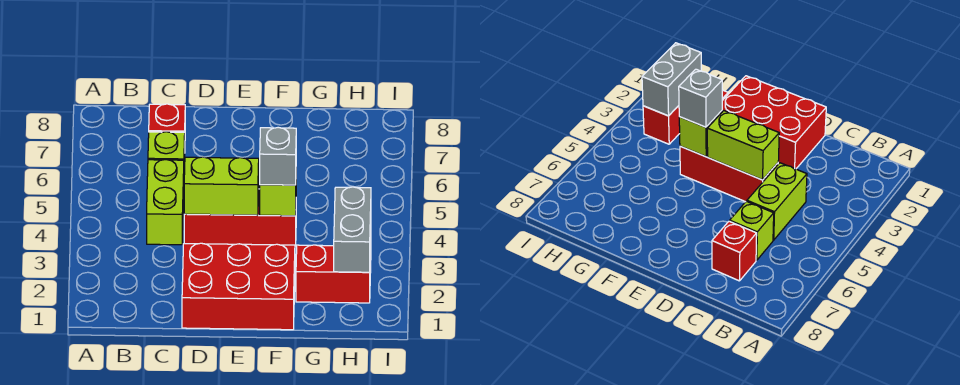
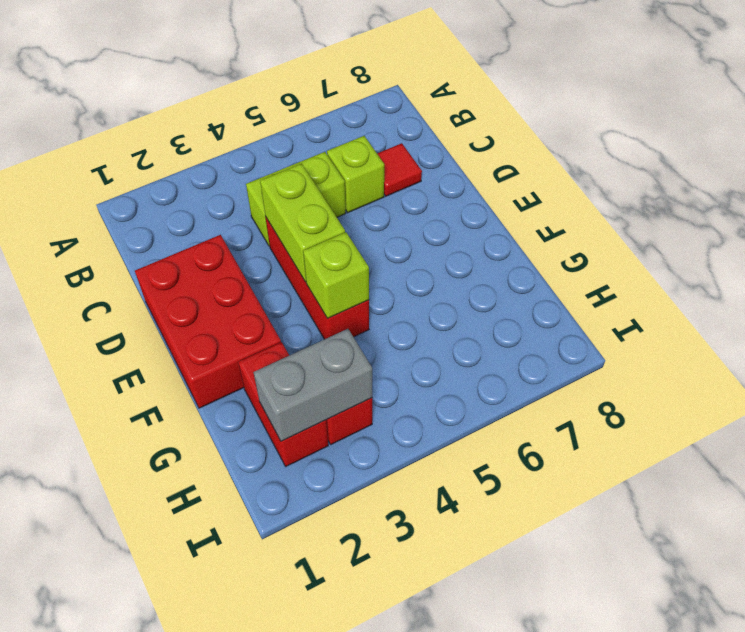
red brick C7 level 1 -> red tile C7 level 1
grey brick F4 level 3 -> none

